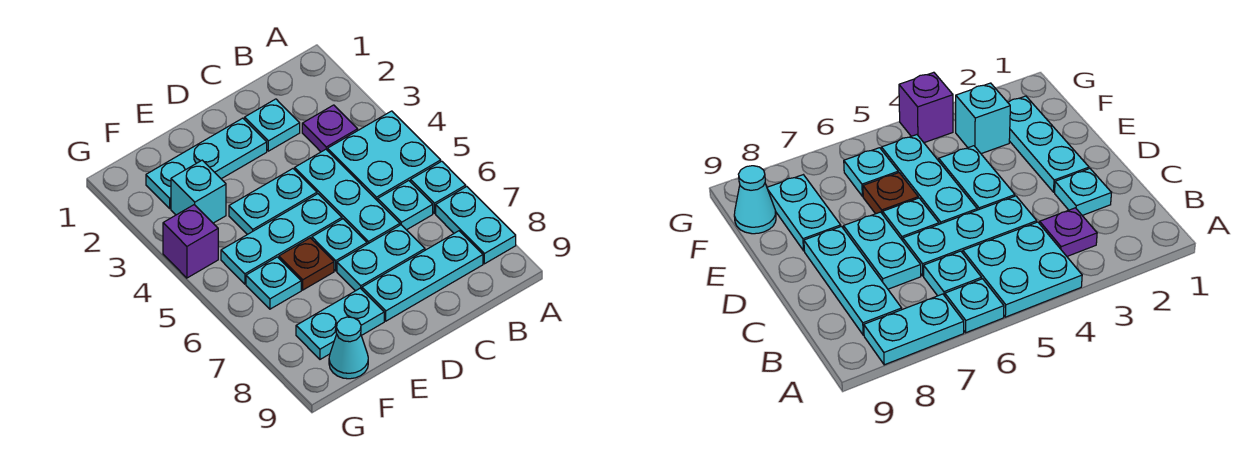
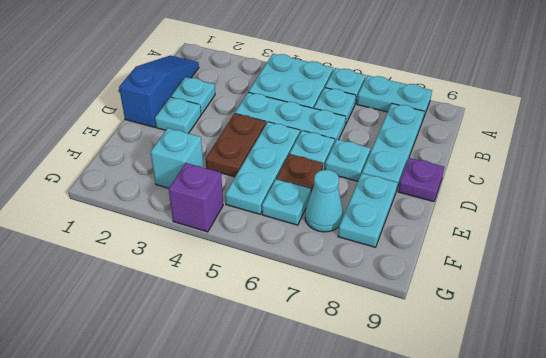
none -> blue slope B1:D1 level 1 top D
purple plate B3 level 1 -> purple plate D9 level 1
cyan plate C7:D7 level 1 -> cyan plate D7 level 1
cyan plate D2:F2 level 1 -> cyan plate D2 level 1
cyan plate D4:E4 level 1 -> brown plate D4:E4 level 1
cyan cone F9 level 1 -> cyan cone F7 level 1

